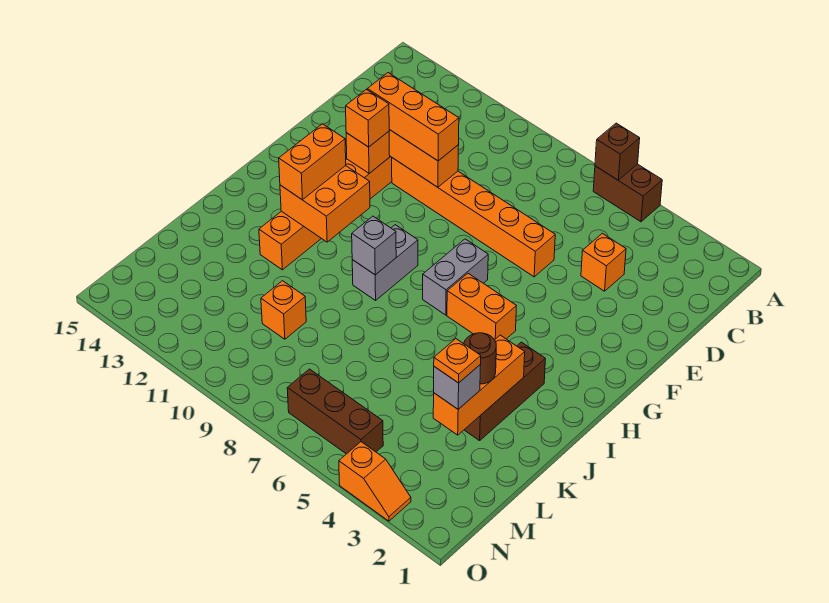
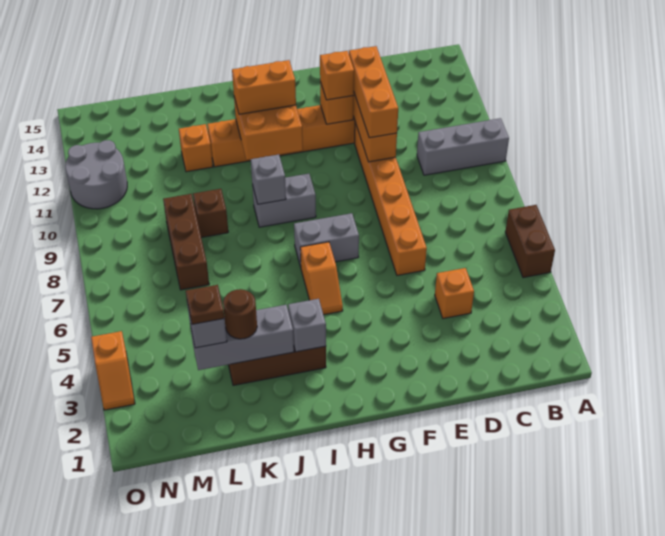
brown brick A6 level 2 -> brown brick K9 level 1
none -> grey brick A10:C10 level 1
orange brick H5:H6 level 1 -> orange slope H5:H6 level 1 top 6
none -> grey brick I3 level 2
orange brick J3:L3 level 2 -> grey brick J3:L3 level 2
orange plate L3 level 4 -> brown plate L3 level 4
orange brick L10 level 1 -> orange brick K12 level 1
brown brick N5:N7 level 1 -> brown brick L7:L9 level 1
none -> grey round brick N11:O12 level 1

